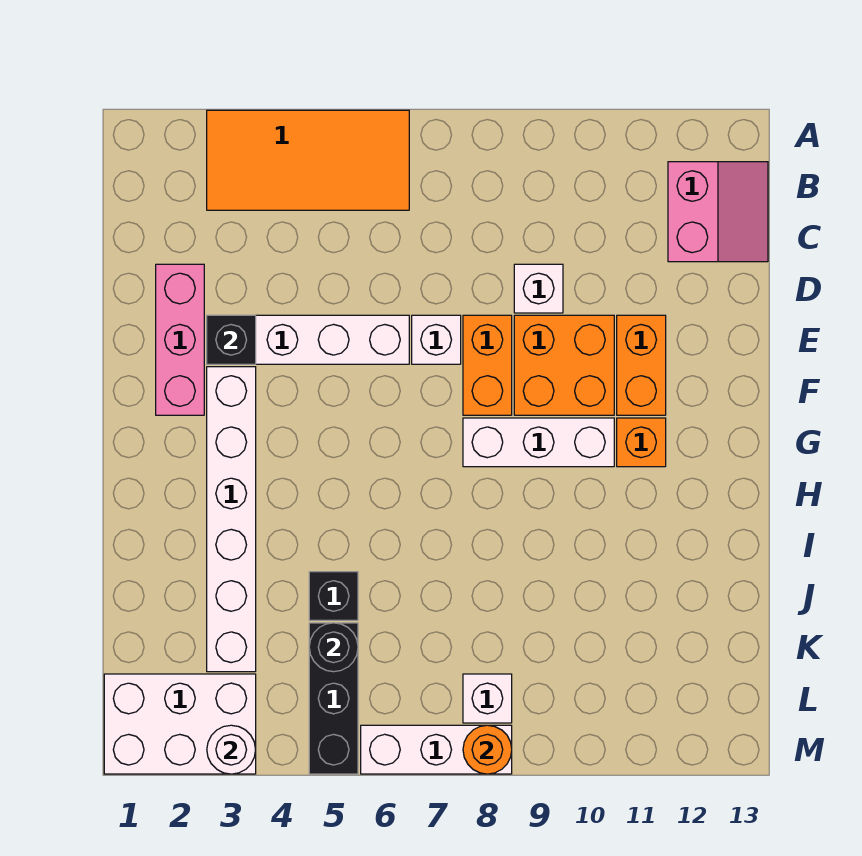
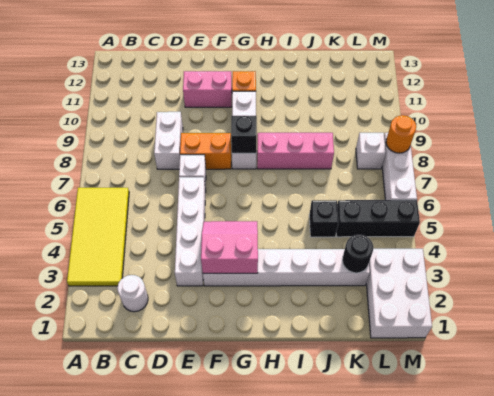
orange tile A3:B6 level 1 -> yellow tile A3:B6 level 1
pink slope B12:C13 level 1 top 12 -> pink slope F3:G4 level 2 top 3
pink brick D2:F2 level 1 -> pink brick H8:J8 level 1
white brick D9 level 1 -> white brick D8:D9 level 1
black brick E3 level 2 -> black brick G8 level 2
orange brick E9:F10 level 1 -> none
orange brick E11:F11 level 1 -> pink brick E11:F11 level 1
black round brick K5 level 2 -> black round brick K3 level 2
white round brick M3 level 2 -> white round brick C2 level 1

